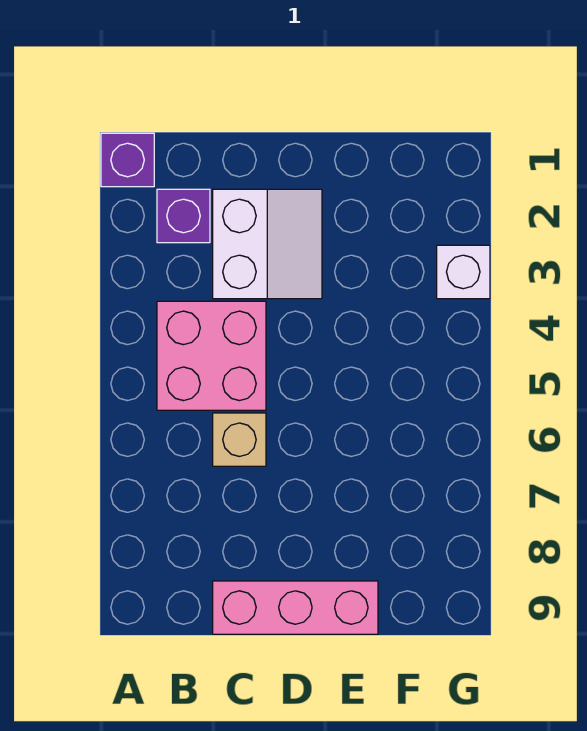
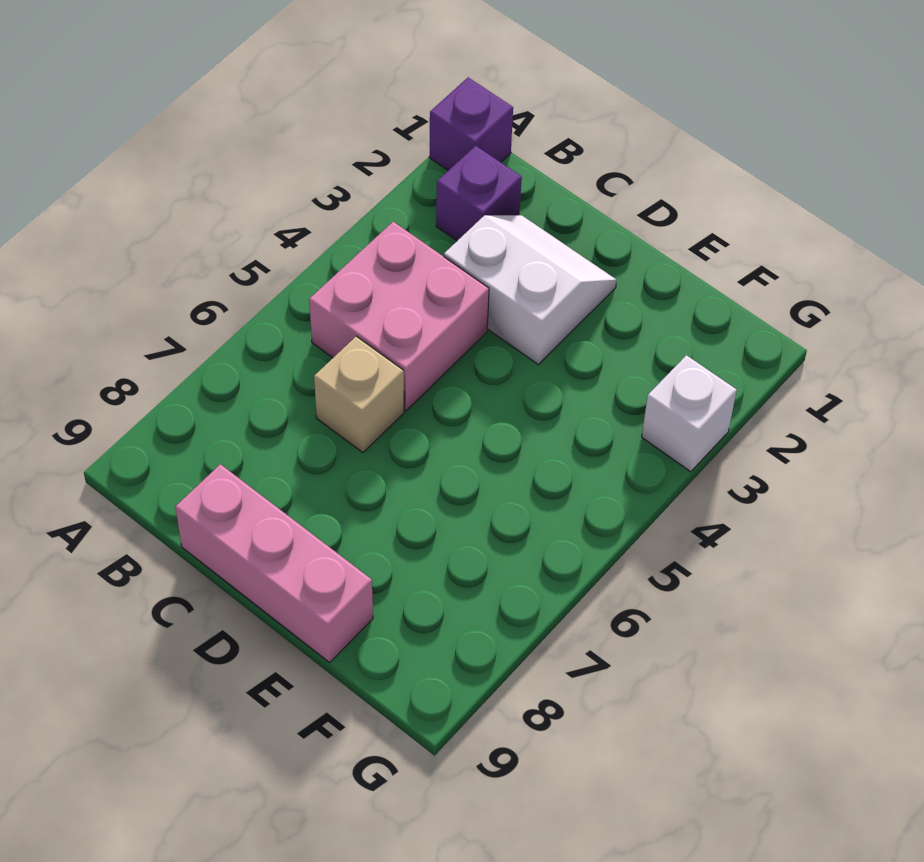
white slope C2:D3 level 1 top C -> white slope C2:D3 level 1 top 3

